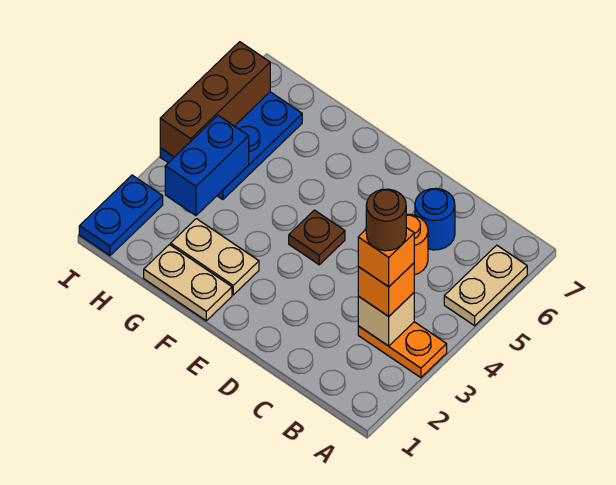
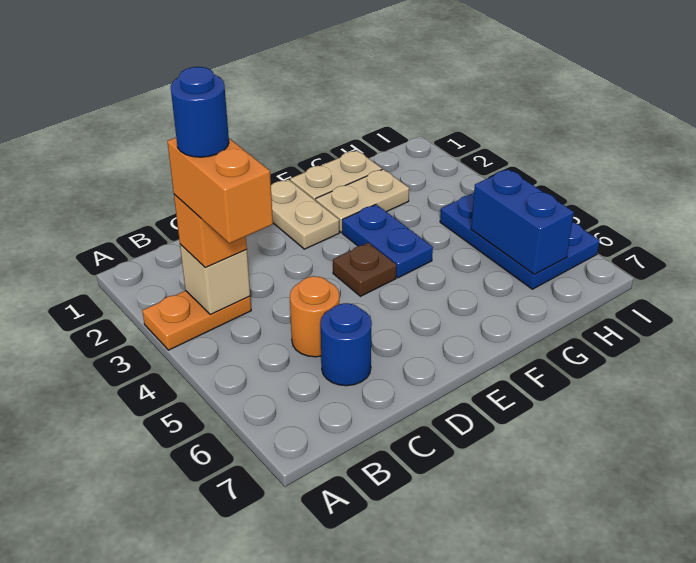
tan plate A5:A6 level 1 -> tan plate E1:E2 level 1
orange brick B3 level 4 -> orange brick B3:B4 level 4
brown round brick B3 level 5 -> blue round brick B3 level 5
blue brick H3:H4 level 2 -> blue brick H5:H6 level 2
blue plate I1:I2 level 1 -> blue plate F3:F4 level 1
brown brick I4:I6 level 2 -> none

